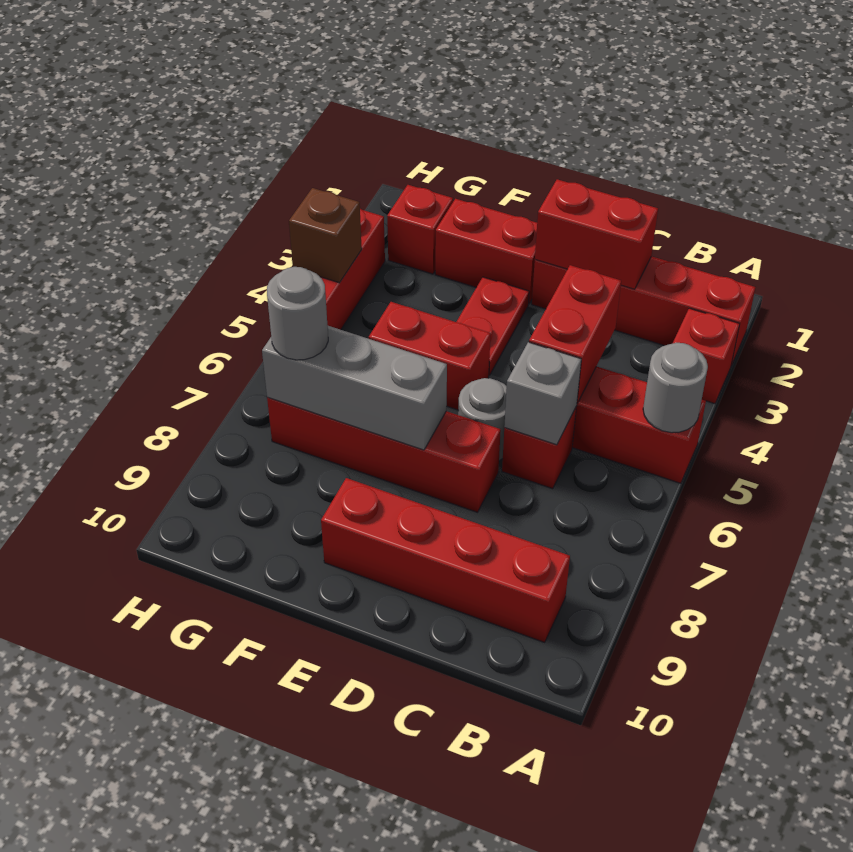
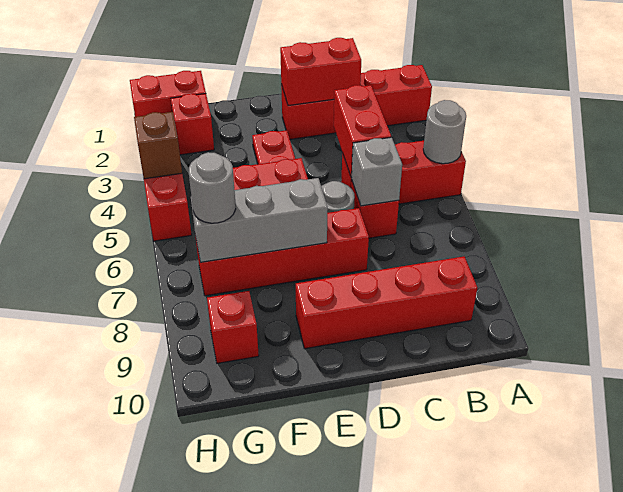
red brick A3 level 1 -> red brick G9 level 1
red brick E2:F2 level 1 -> red brick G1:H1 level 1

